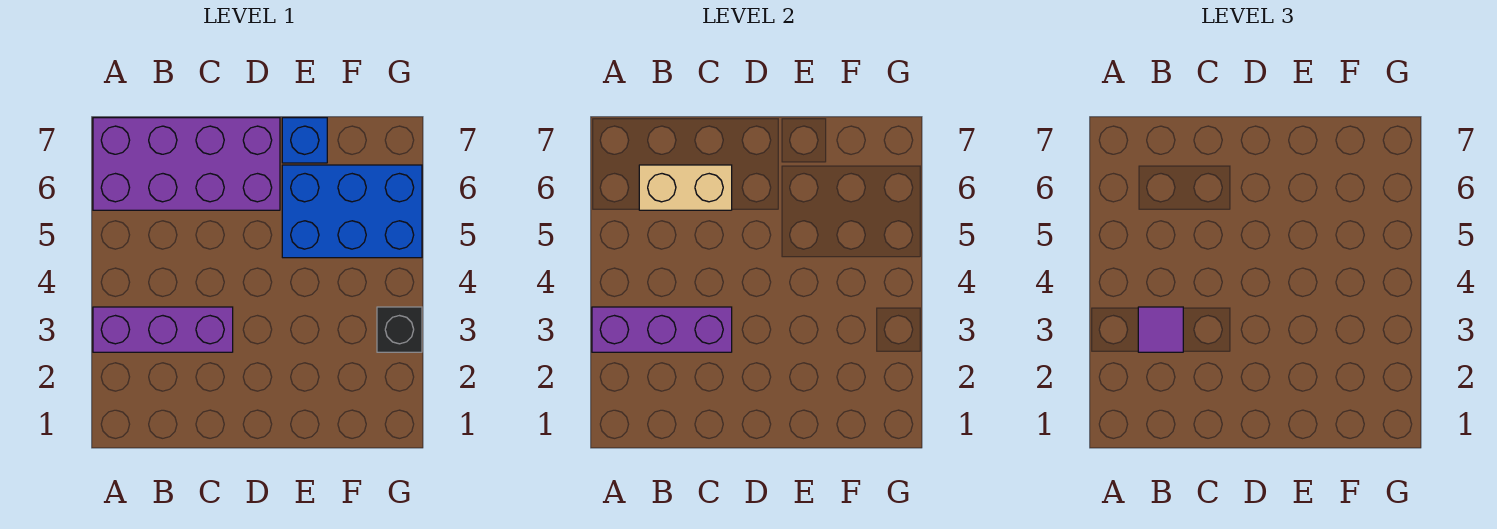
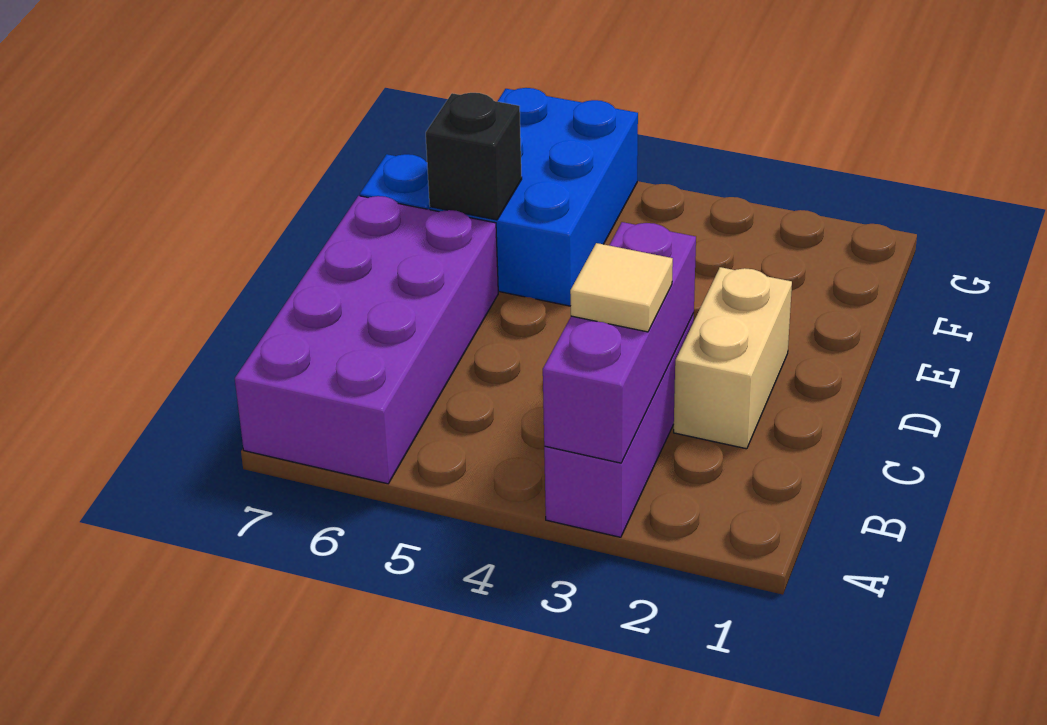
purple tile B3 level 3 -> tan tile B3 level 3
tan brick B6:C6 level 2 -> tan brick C2:D2 level 1
black brick G3 level 1 -> black brick E6 level 2

